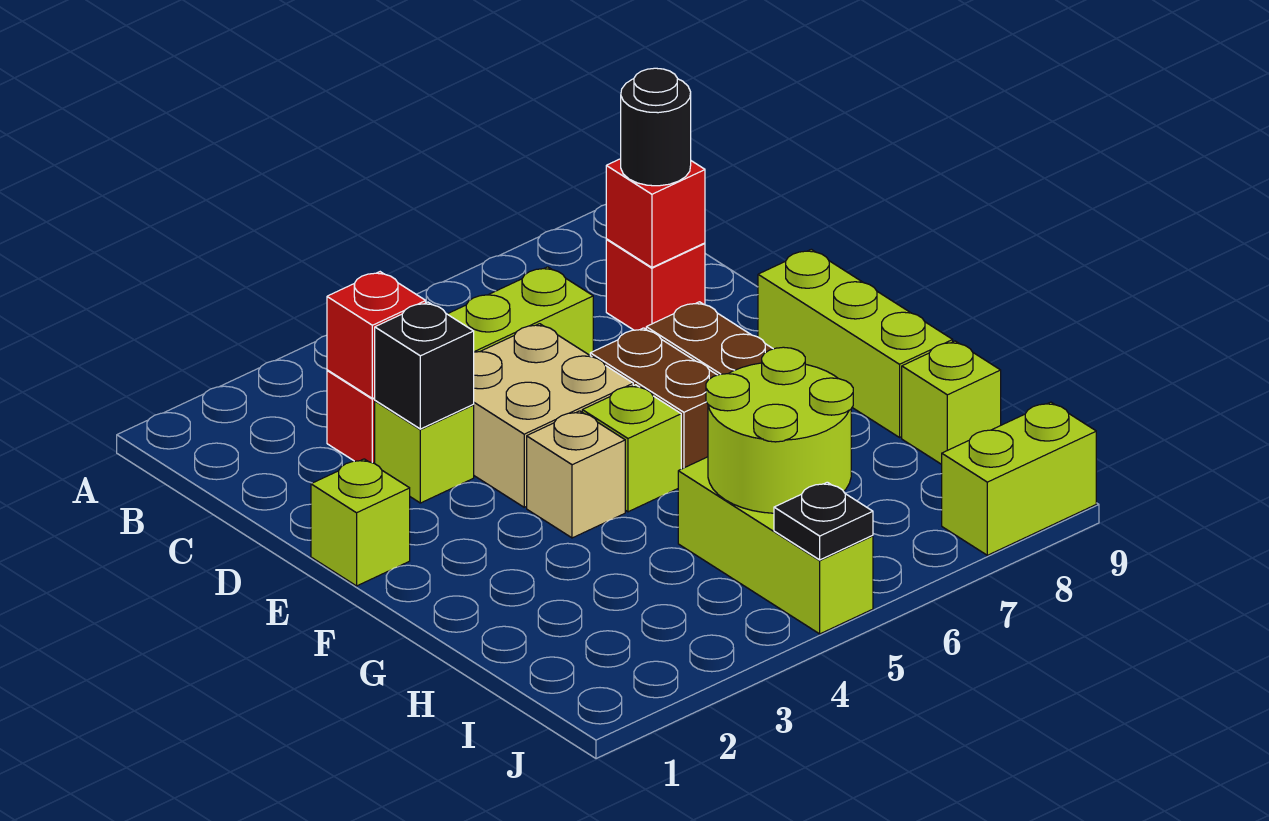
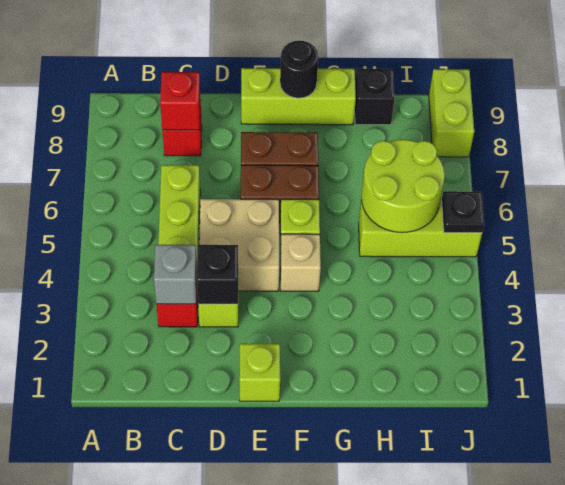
red brick C3 level 2 -> grey brick C3 level 2
black round brick C8 level 3 -> black round brick F9 level 2
lime brick H9 level 1 -> black brick H9 level 1

